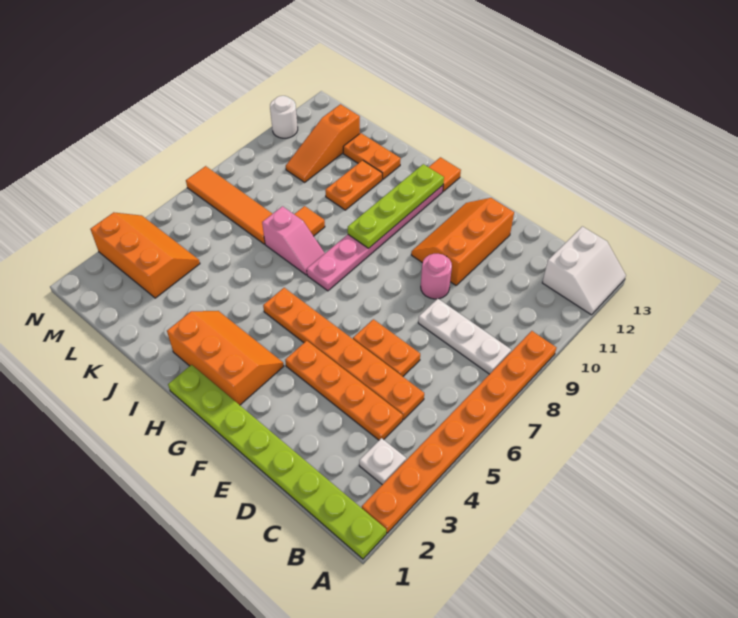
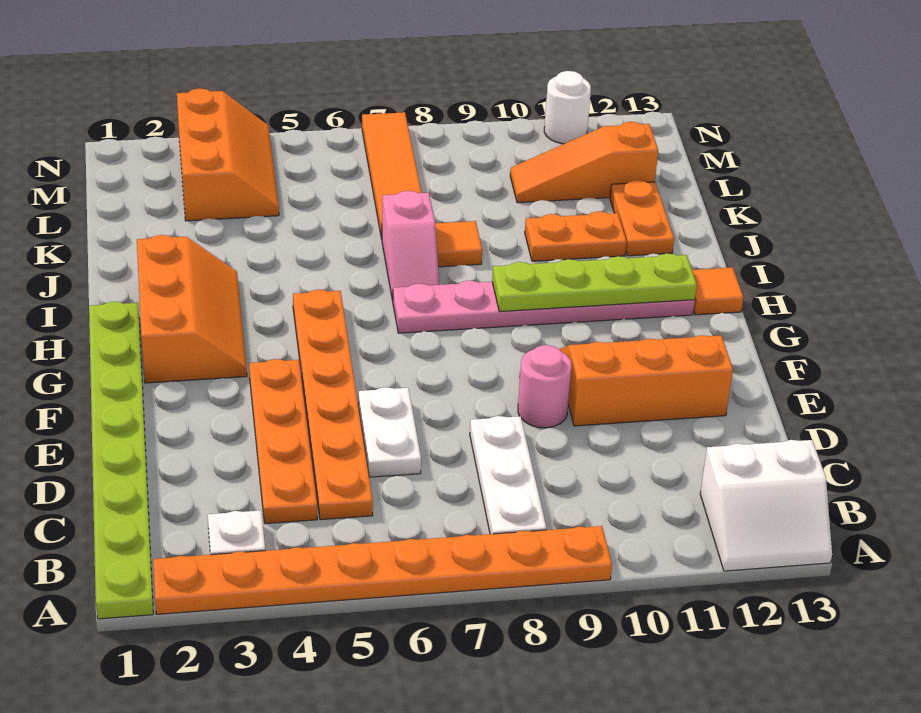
orange plate D6:E6 level 1 -> white plate D6:E6 level 1

